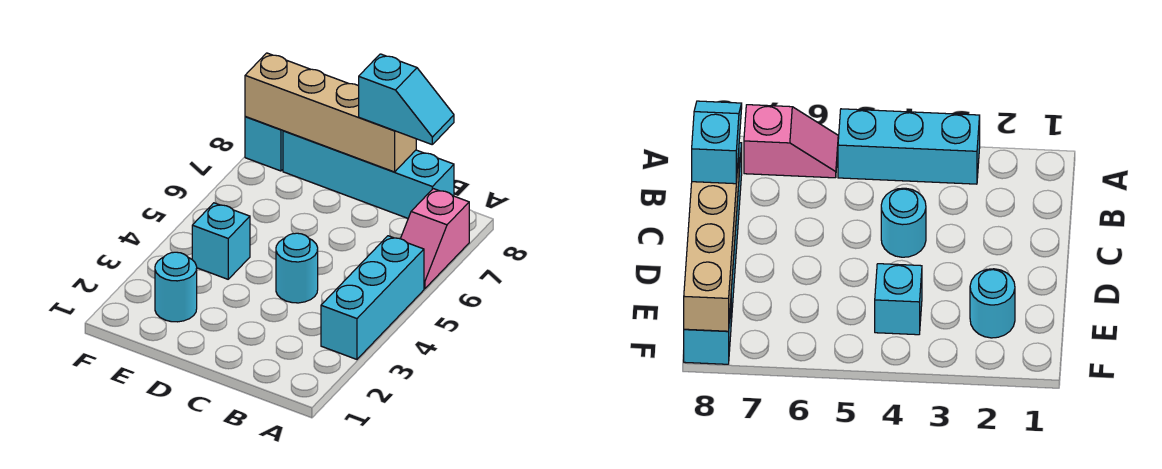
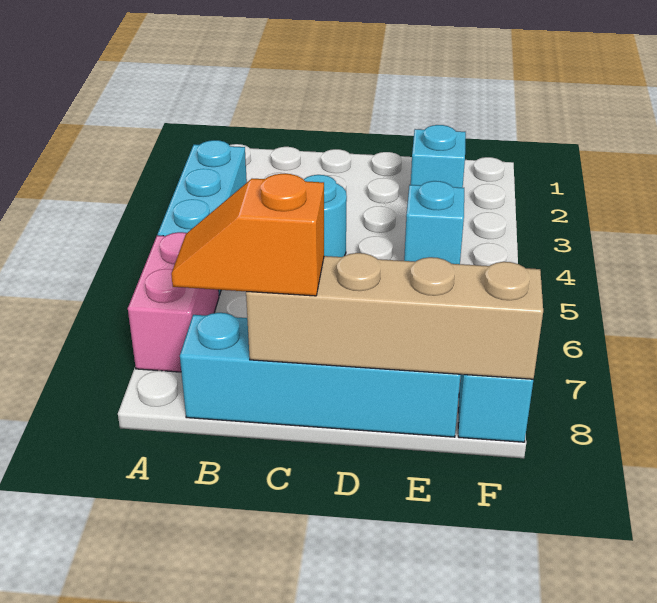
pink slope A6:A7 level 1 top 7 -> pink brick A6:A7 level 1
cyan slope B8:C8 level 3 top C -> orange slope B8:C8 level 3 top C
cyan round brick E2 level 1 -> cyan brick E2 level 1

